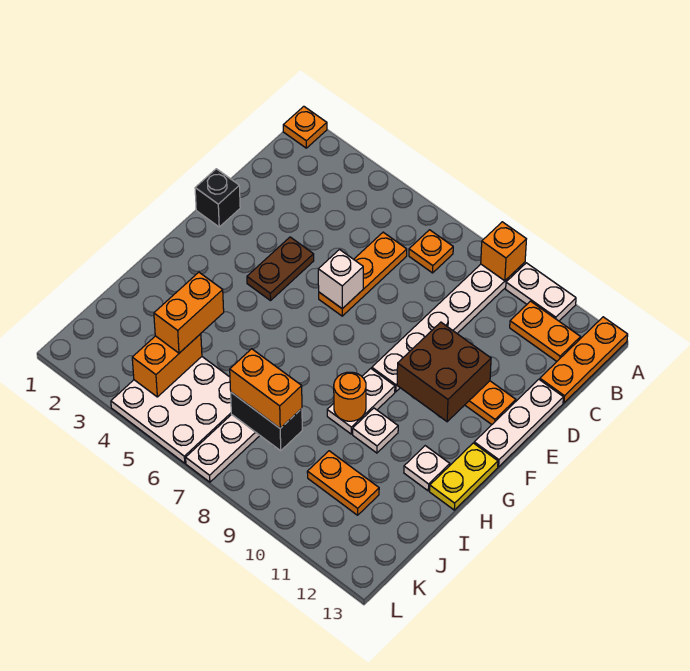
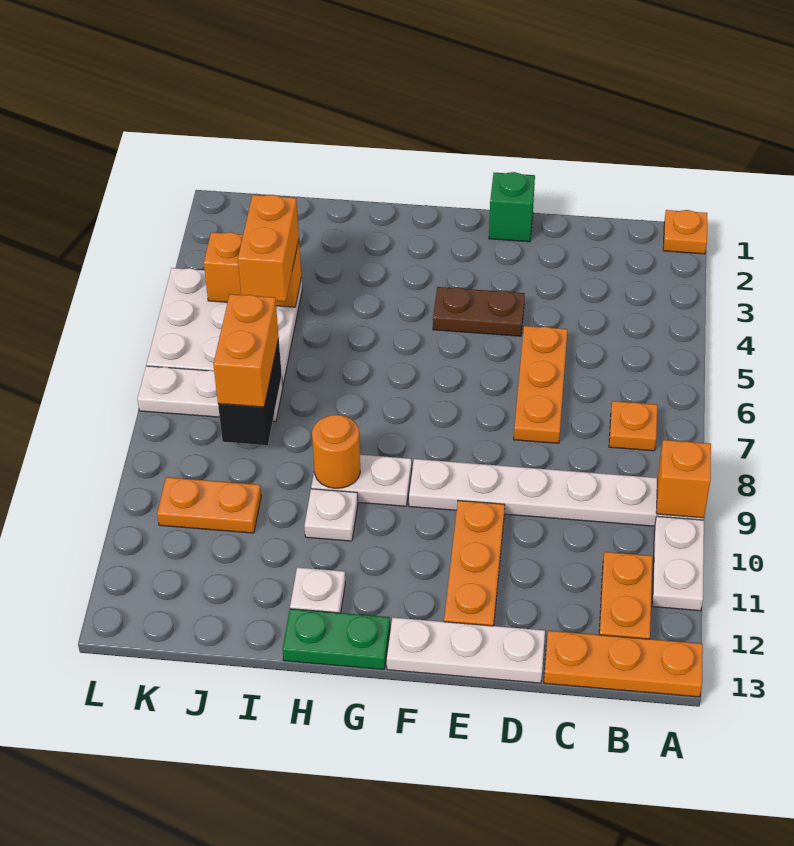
orange plate C6:E6 level 1 -> orange plate D5:D7 level 1
black brick E1 level 1 -> green brick E1 level 1
white brick E6 level 2 -> none
brown brick E10:F11 level 2 -> none
yellow plate G13:H13 level 1 -> green plate G13:H13 level 1
orange brick I4:J4 level 3 -> orange brick J4:J5 level 3
orange plate J10:J11 level 1 -> orange plate J10:K10 level 1

